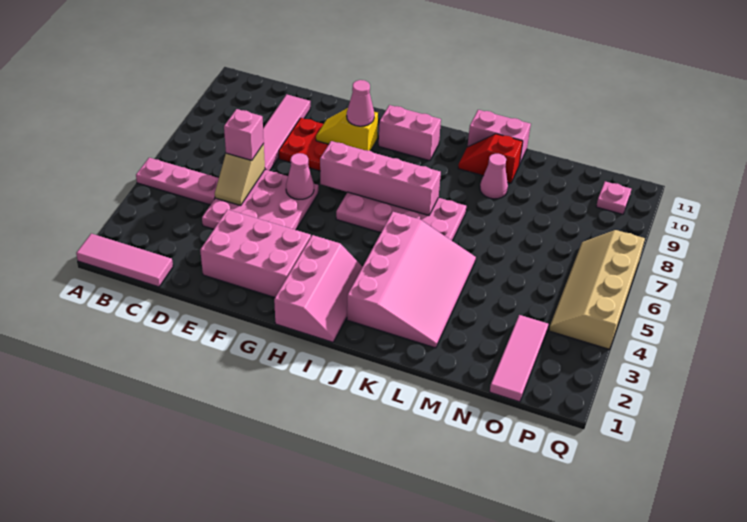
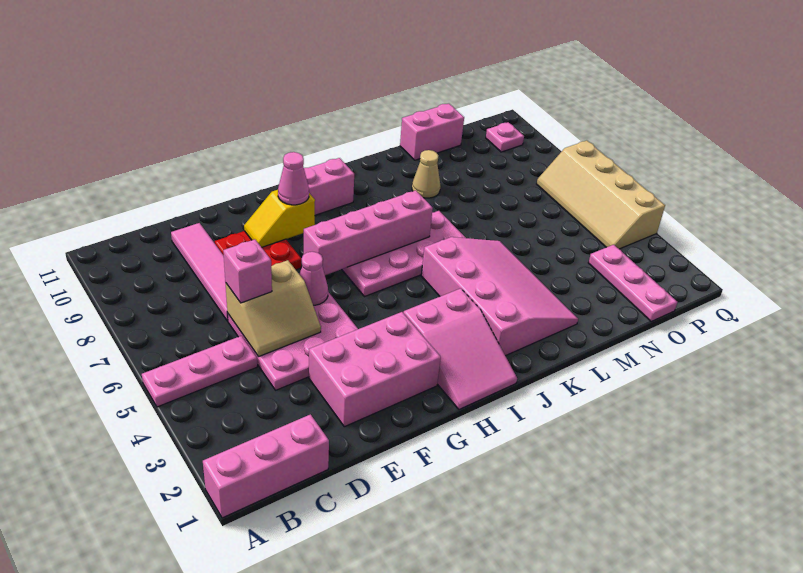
pink tile A1:C1 level 1 -> pink brick A1:C1 level 1
tan slope D5:D6 level 2 top 6 -> tan slope D5:E6 level 2 top 6
pink slope H1:I3 level 1 top H -> pink slope H1:I3 level 1 top 3
red slope K10:L10 level 1 top L -> none
pink brick K11:L11 level 1 -> pink brick M11:N11 level 1
pink cone L9 level 1 -> tan cone L9 level 1
pink tile O1:O3 level 1 -> pink plate O1:O3 level 1

